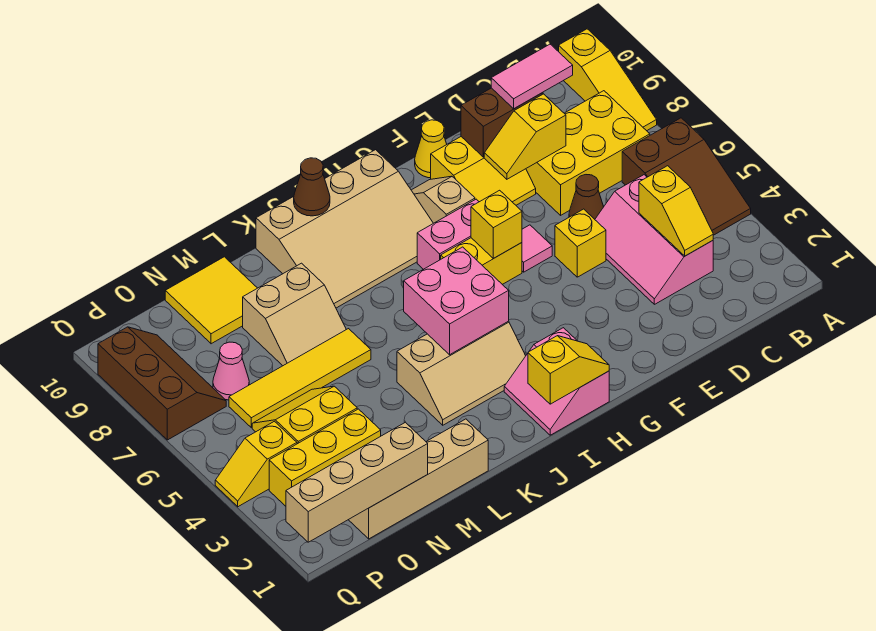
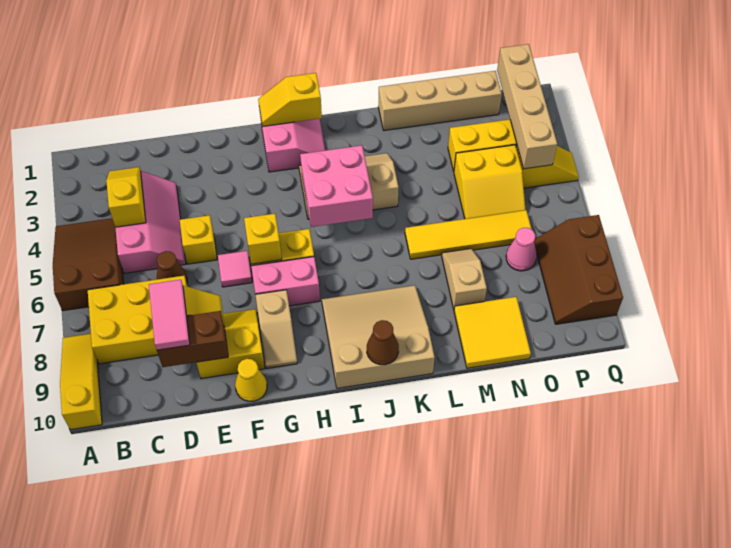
pink tile C9:D9 level 3 -> pink tile D8:D9 level 3
tan slope H8:K10 level 1 top 10 -> tan slope I8:K10 level 1 top 10
tan slope L7:M8 level 1 top 8 -> tan slope M7:M8 level 1 top 8
tan brick N1:Q1 level 2 -> tan brick P1:P4 level 2

